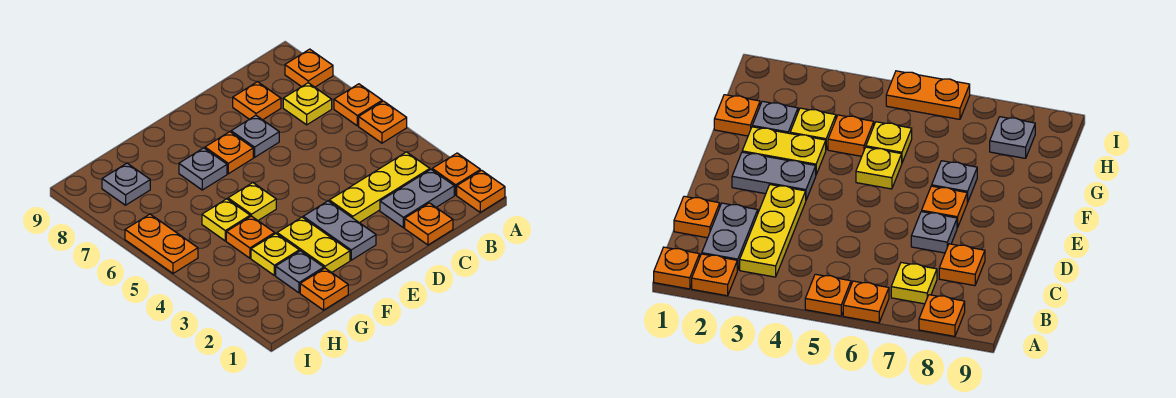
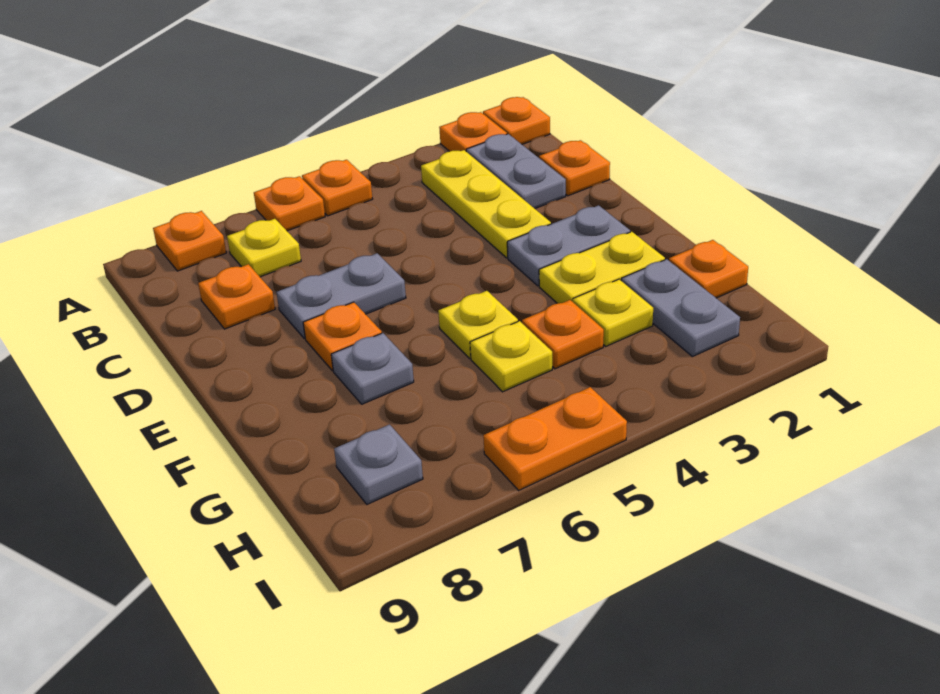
grey plate D7 level 1 -> grey plate D6:D7 level 1
grey plate G2 level 1 -> grey plate G2:H2 level 1

